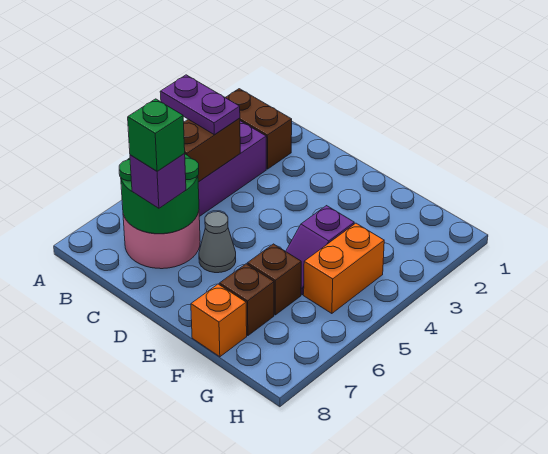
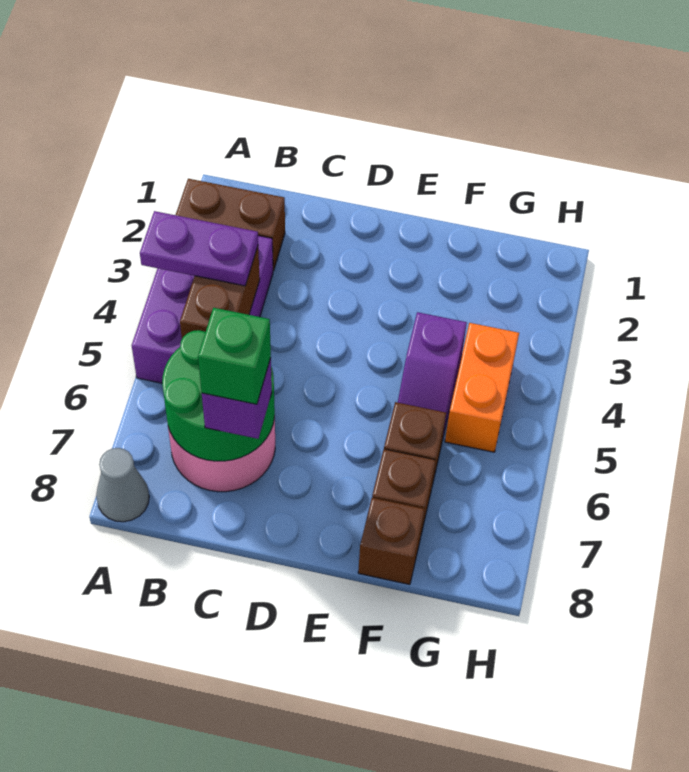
grey cone D6 level 1 -> grey cone A8 level 1
orange brick F8 level 1 -> brown brick F8 level 1

